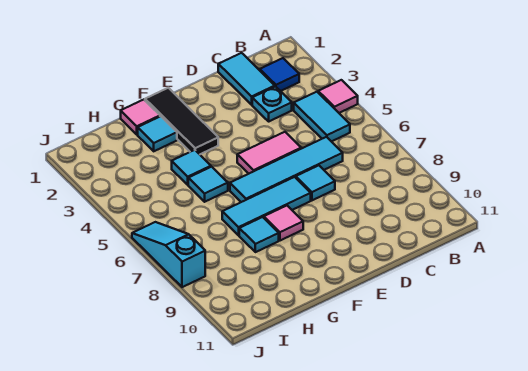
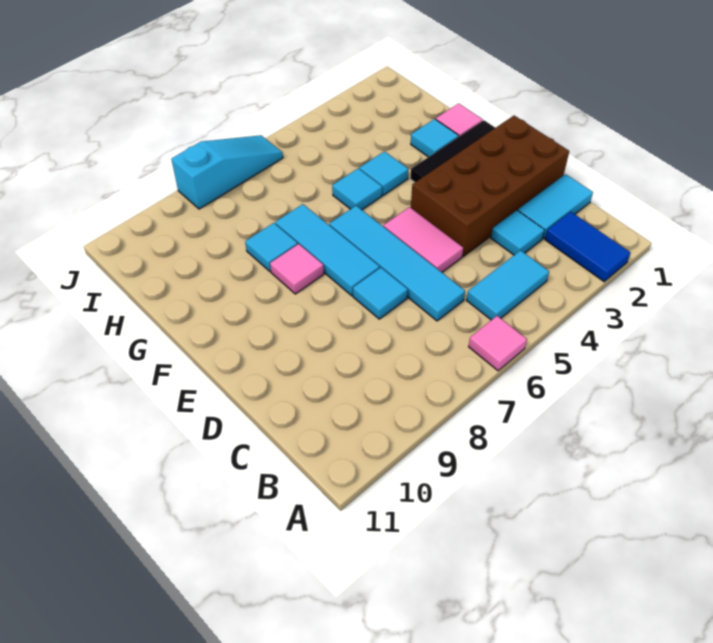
pink tile A4 level 1 -> pink tile A6 level 1
blue tile B2 level 1 -> blue tile A2:B2 level 1
cyan plate C3 level 1 -> cyan tile C3 level 1
none -> brown brick D1:E4 level 1

